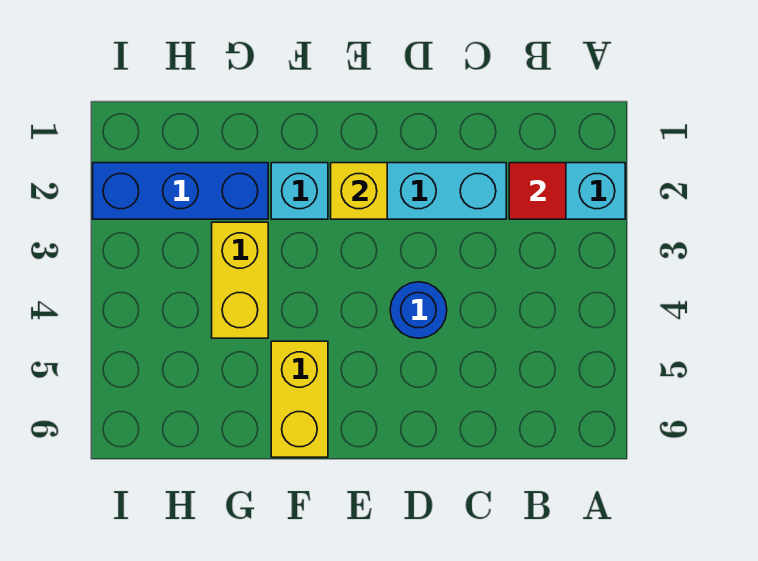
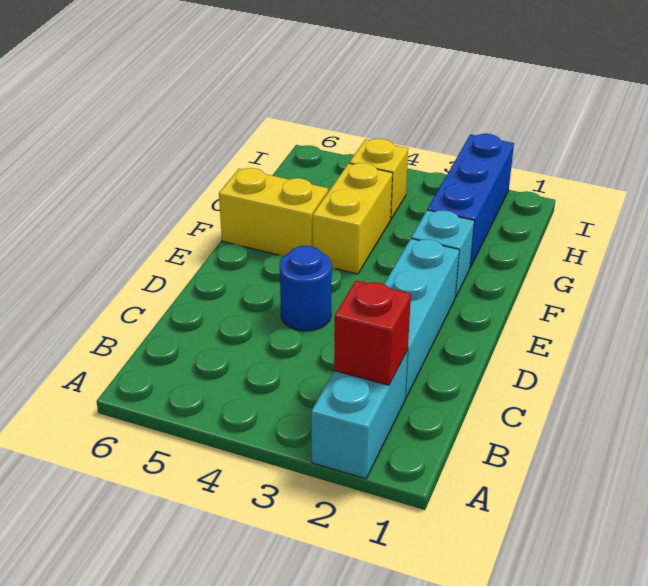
red tile B2 level 2 -> red brick B2 level 2
yellow brick E2 level 2 -> yellow brick H4 level 1
yellow brick G3:G4 level 1 -> yellow brick F4:G4 level 1

